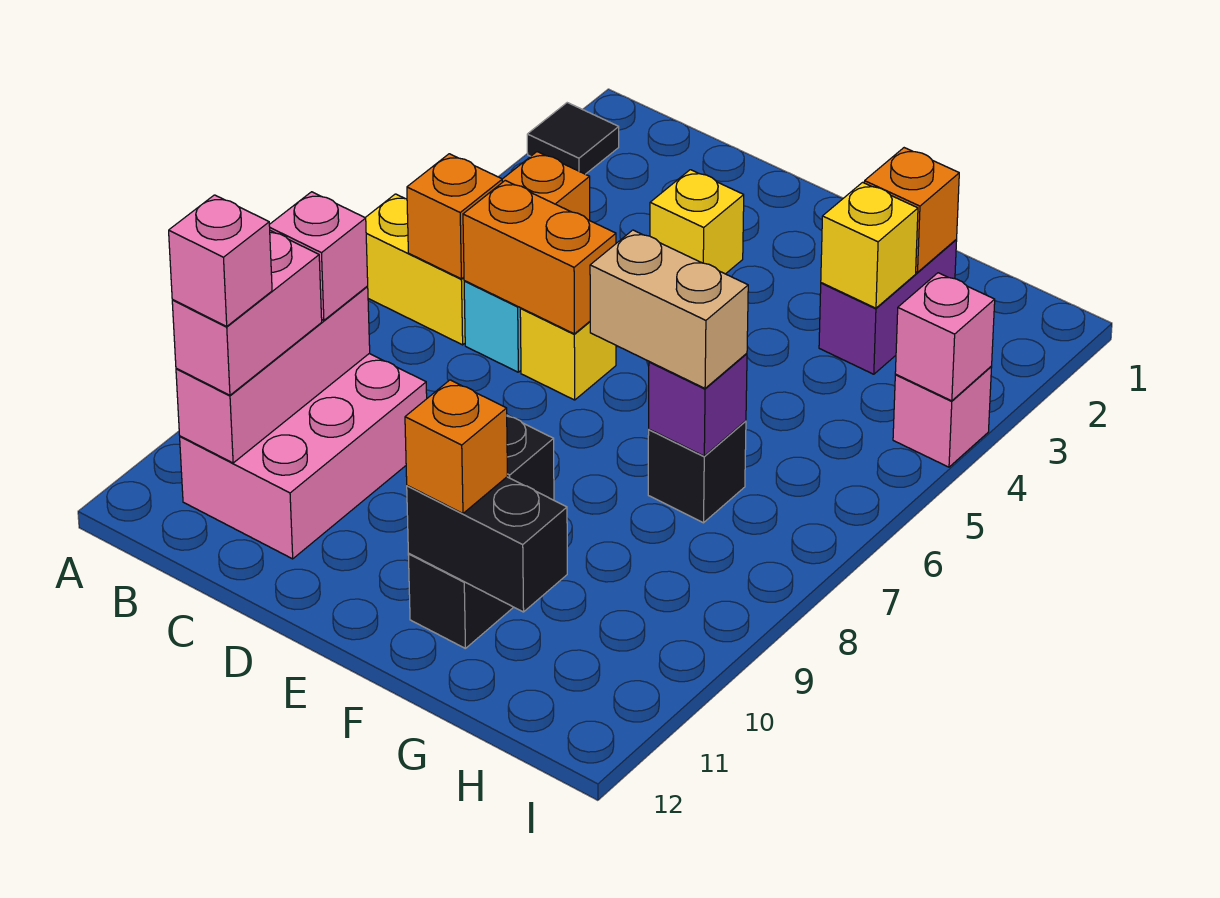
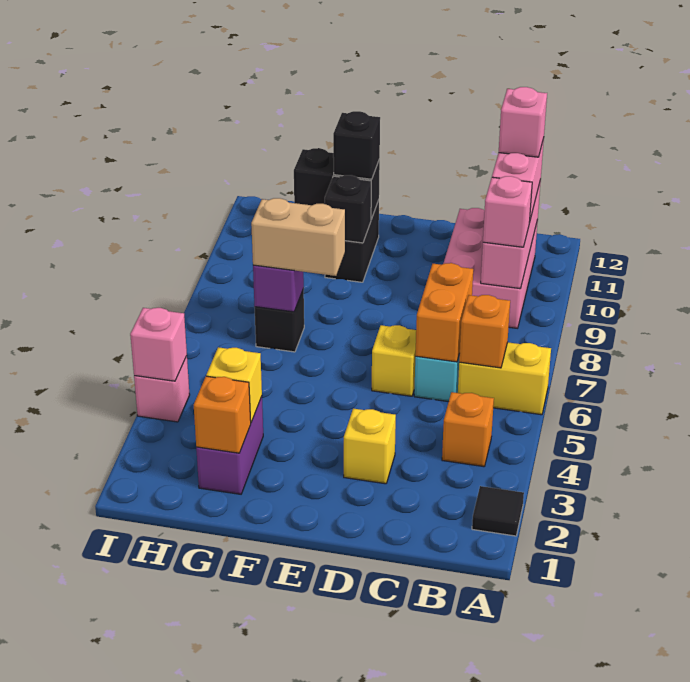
orange brick C6:D6 level 2 -> orange brick C6:C7 level 2
orange brick F11 level 3 -> black brick F11 level 3

